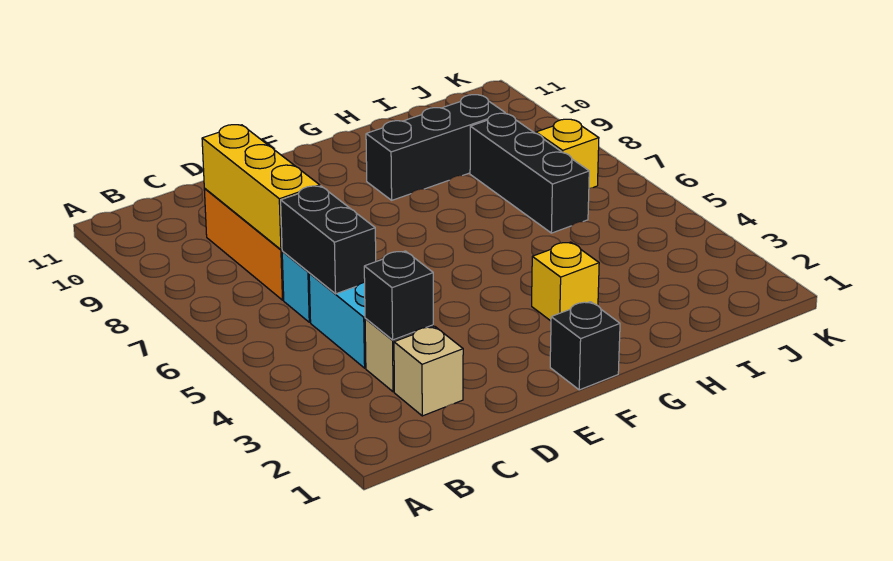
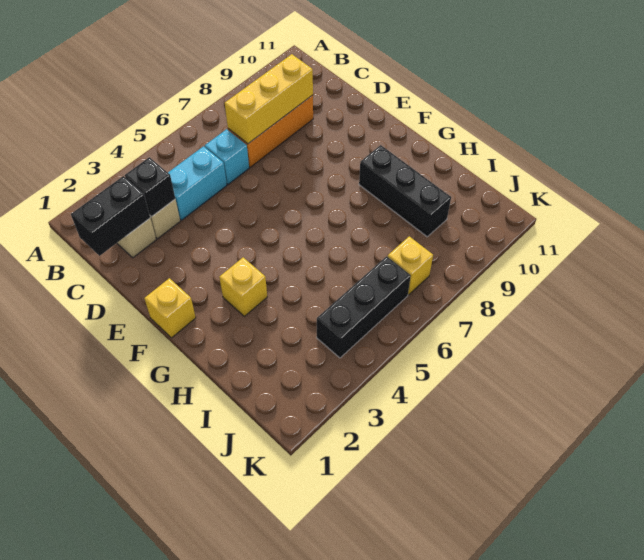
black brick C5:C6 level 2 -> black brick C1:C2 level 2
black brick F1 level 1 -> yellow brick F1 level 1
black brick I6:I8 level 1 -> black brick J4:J6 level 1

